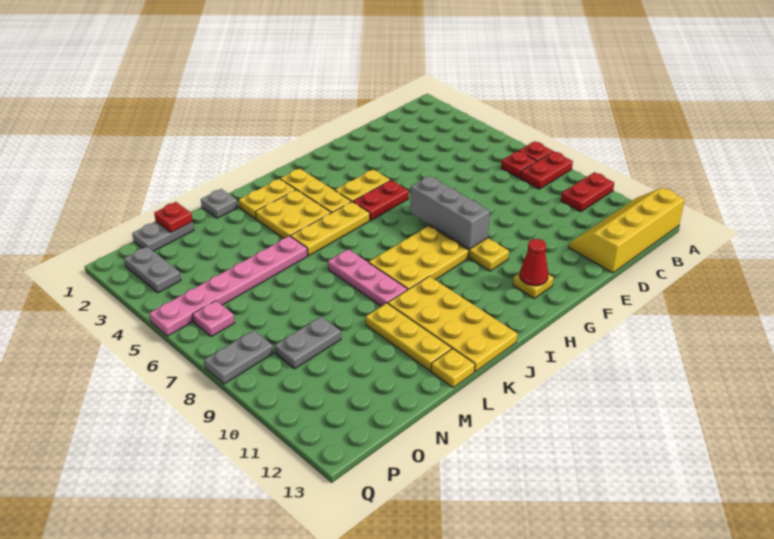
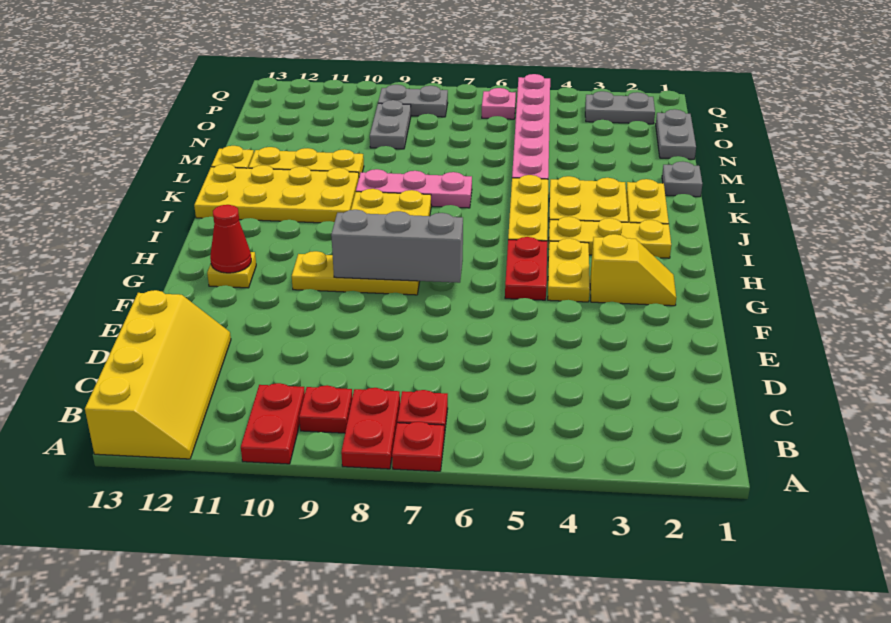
none -> yellow slope G2:G3 level 1 top 3
red plate N1 level 2 -> red plate B9 level 1
grey plate P8:Q8 level 1 -> grey plate P8:P9 level 1

